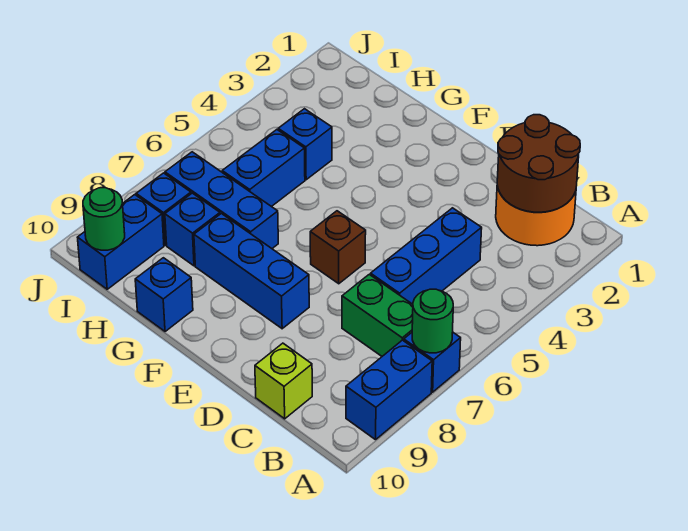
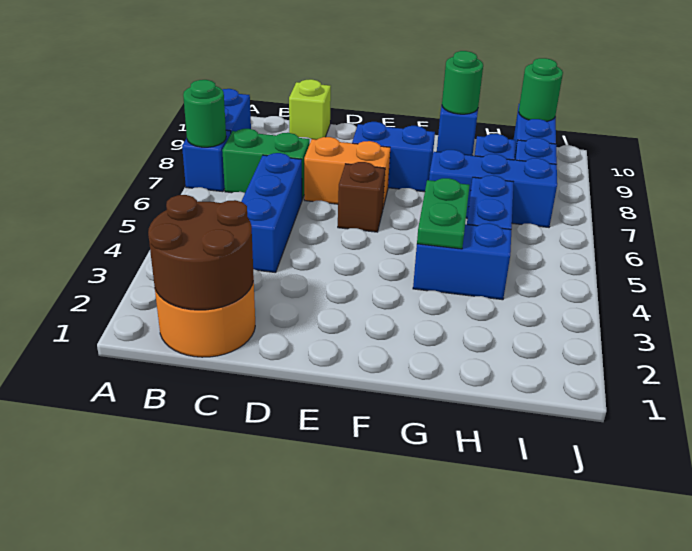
none -> orange brick D7:E7 level 1
blue brick E8:G8 level 1 -> blue brick E8:F8 level 1
none -> green plate G4:G5 level 2
none -> green round brick G10 level 2
blue brick H4 level 1 -> blue brick G4:H4 level 1

